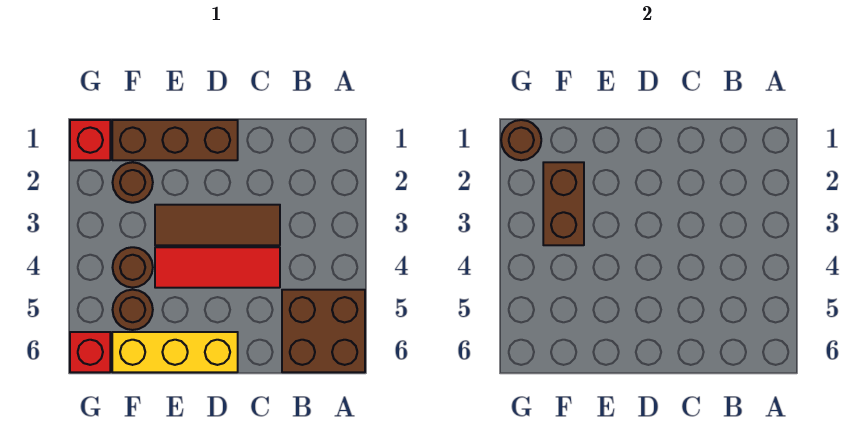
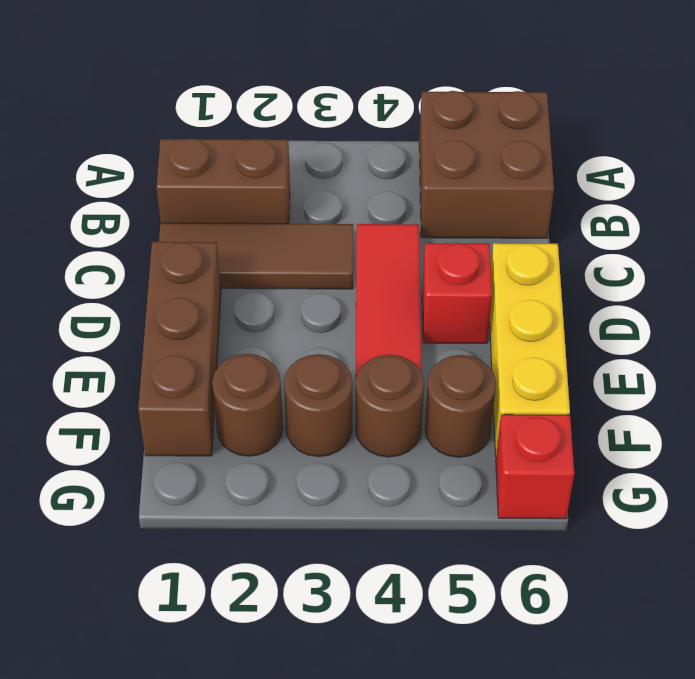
brown tile C3:E3 level 1 -> brown tile C1:C3 level 1
brown brick F2:F3 level 2 -> brown brick B1:B2 level 1
red brick G1 level 1 -> red brick D5 level 1
brown round brick G1 level 2 -> brown round brick F3 level 1

